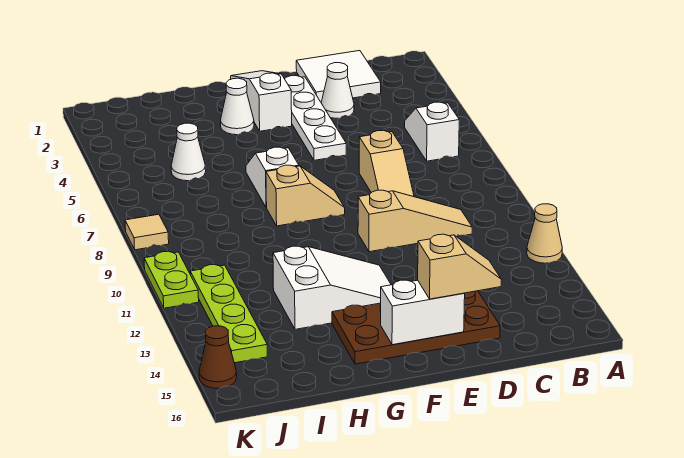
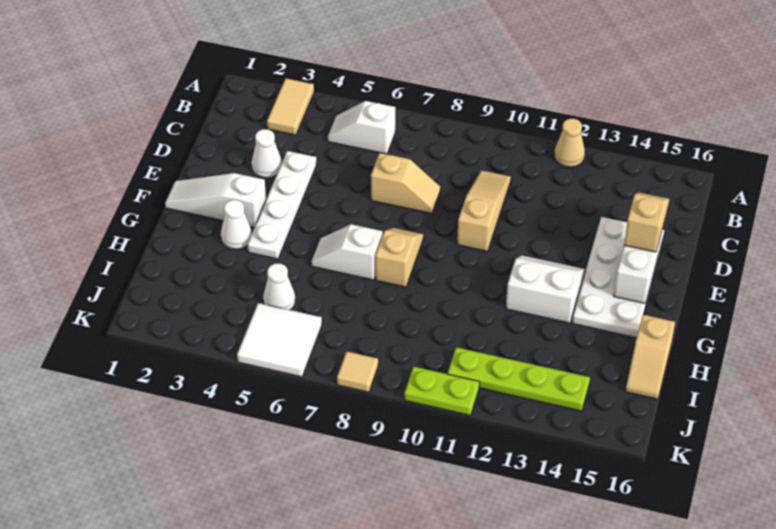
none -> tan tile A3:B3 level 1
white tile C1:D2 level 1 -> white tile J5:K6 level 1
brown plate D14:G15 level 1 -> white plate D14:G15 level 1
white plate E2:E5 level 1 -> white plate D4:G4 level 1
white slope F12:H13 level 1 top H -> white slope F12:G13 level 1 top G
none -> tan slope H16:I16 level 1 top H
brown cone K15 level 1 -> none

